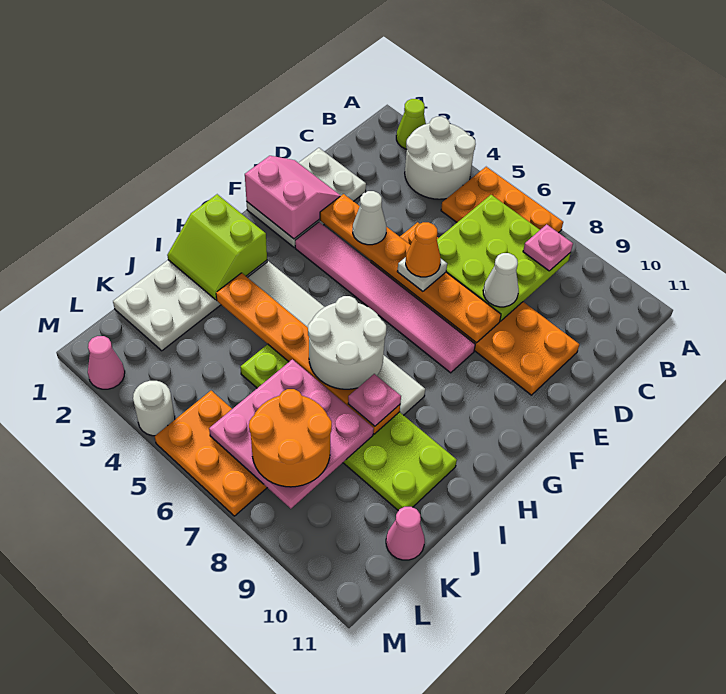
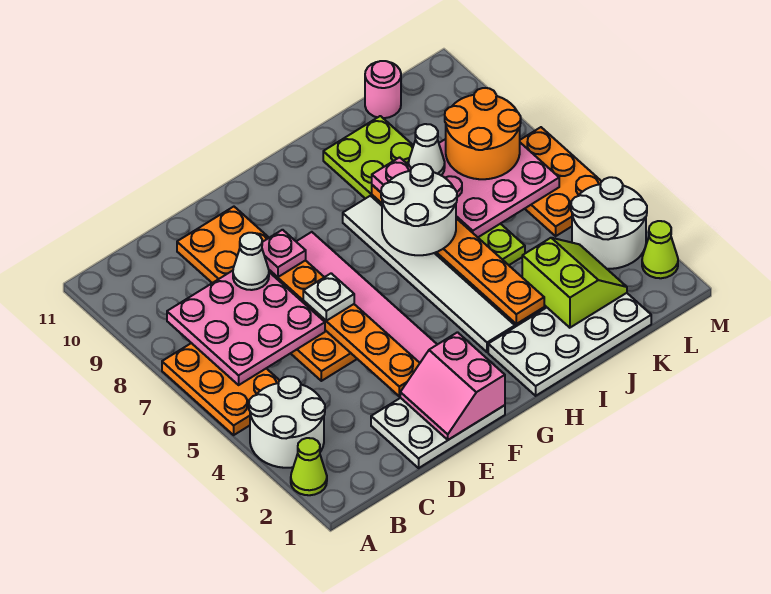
lime plate B6:D8 level 2 -> pink plate B6:D8 level 2
pink plate B8 level 3 -> pink plate E8 level 3
white cone E4 level 3 -> white cone J8 level 3
orange cone E6 level 4 -> none
lime slope H1:I2 level 2 top H -> lime slope J2:K3 level 2 top J
pink cone K11 level 1 -> pink round brick K11 level 1
pink cone M2 level 1 -> lime cone M2 level 1
white round brick M4 level 1 -> white round brick L3:M4 level 1

